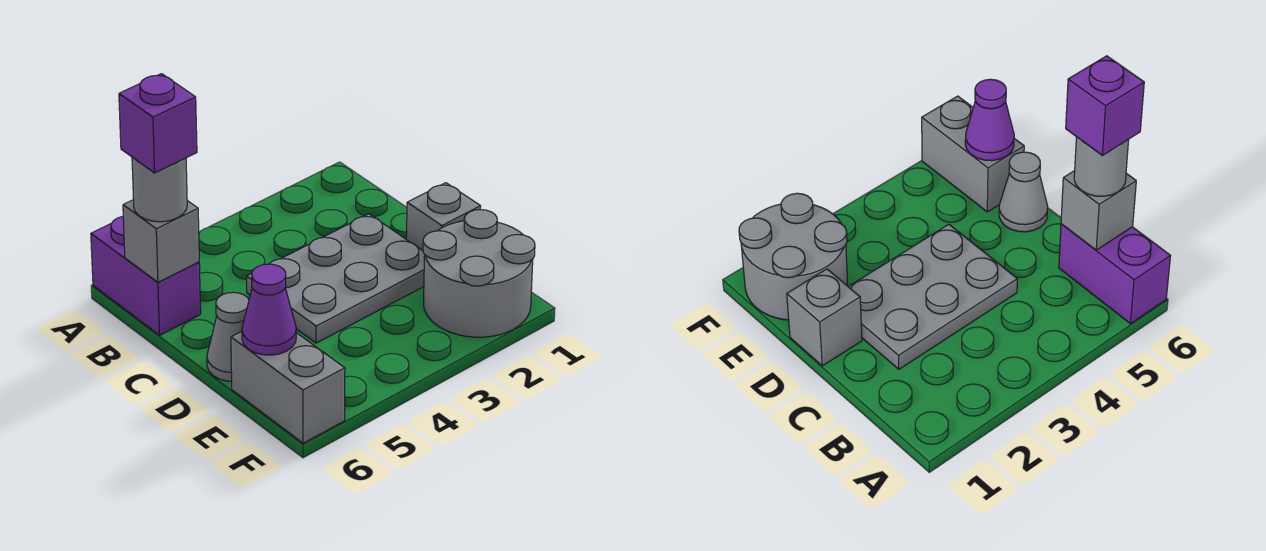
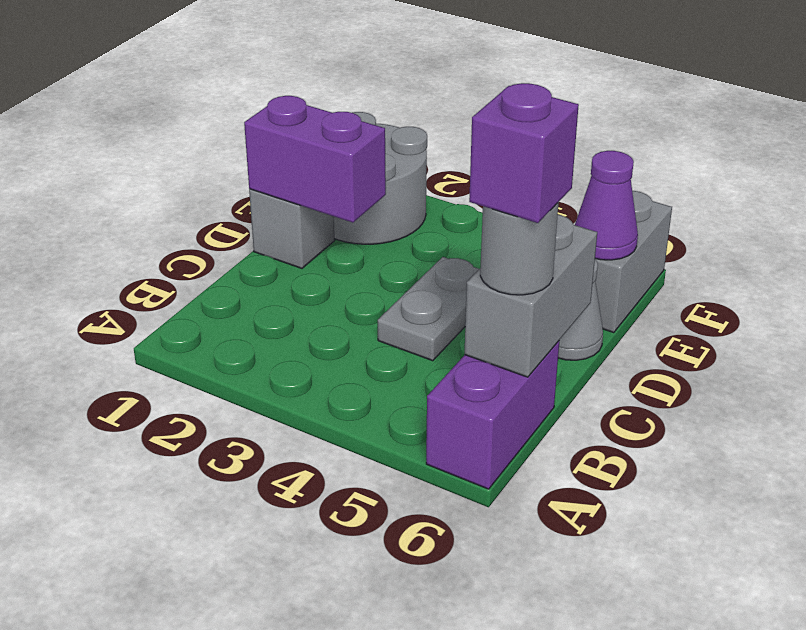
grey brick B6 level 2 -> grey brick B6:C6 level 2
grey plate C2:D4 level 1 -> grey plate C4:D4 level 1
none -> purple brick D1:D2 level 2

